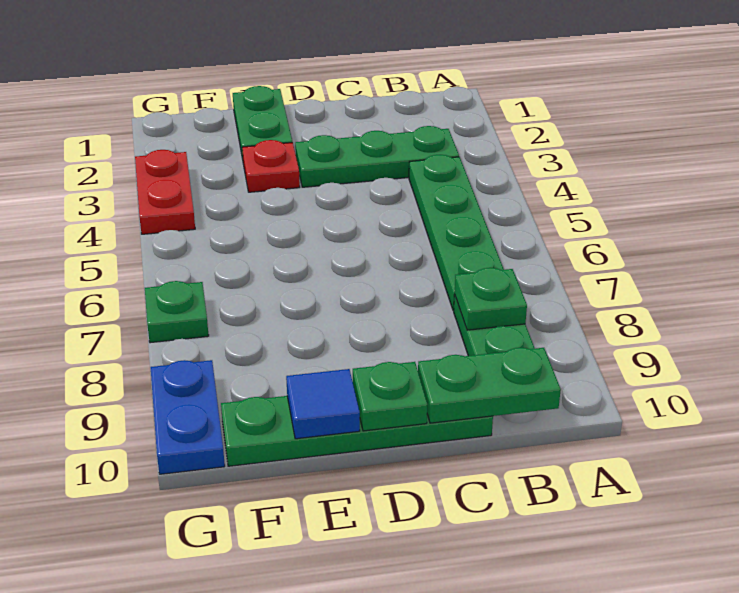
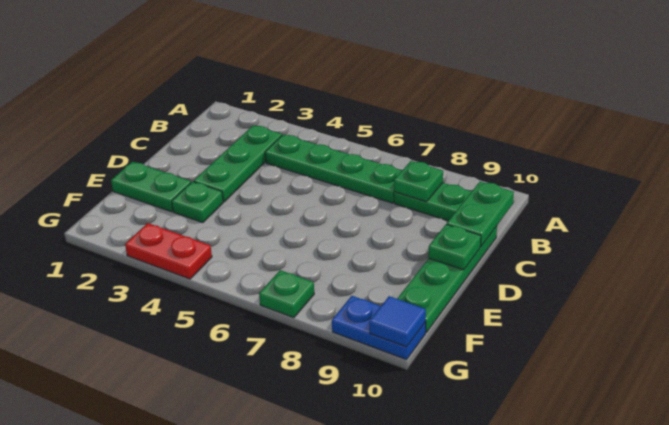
red plate E3 level 1 -> green plate E3 level 1
blue tile E10 level 2 -> blue tile G10 level 2

